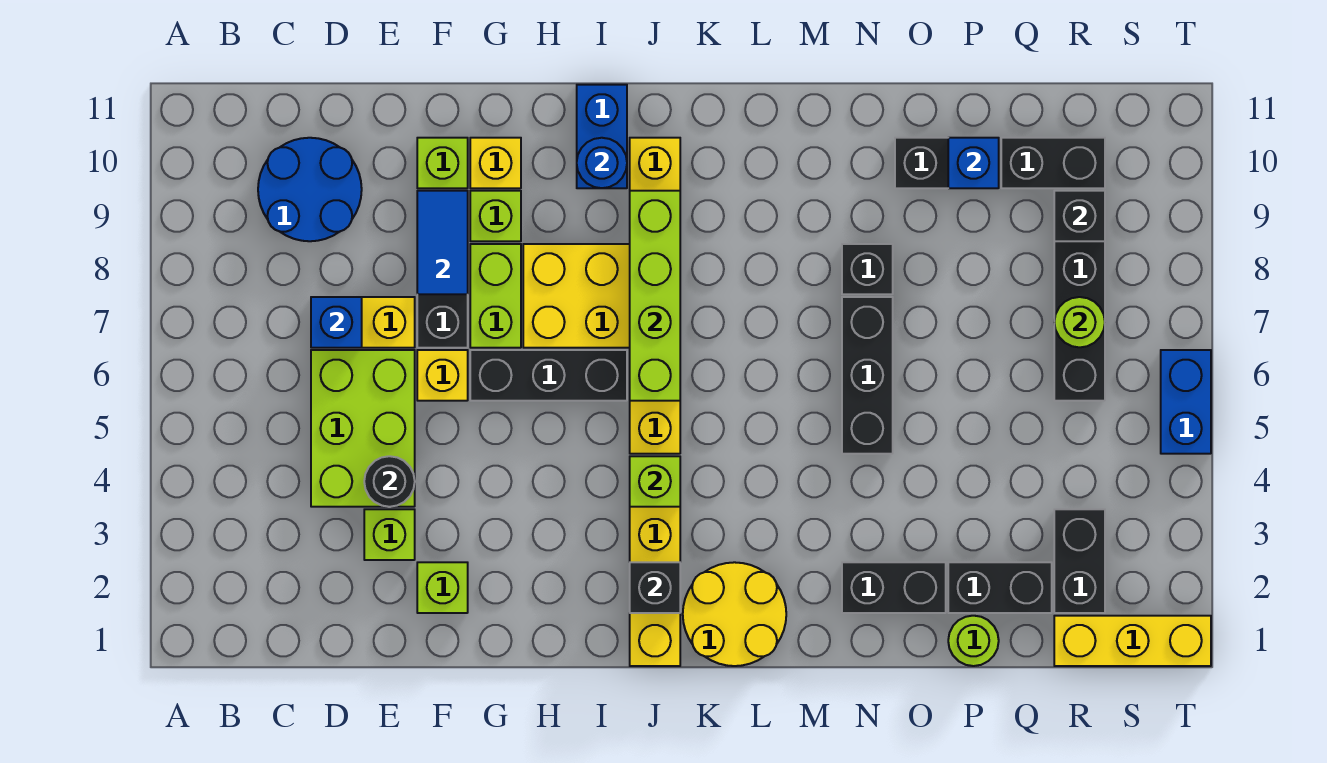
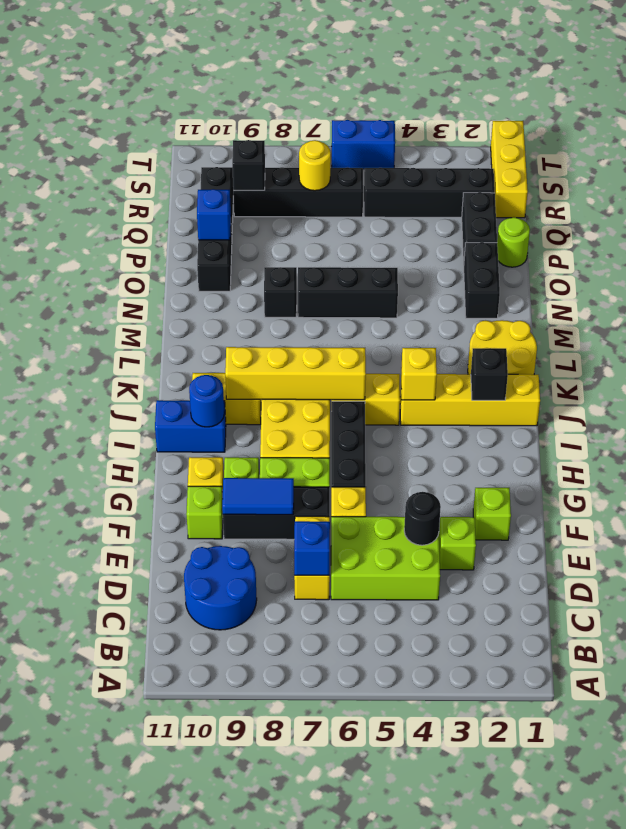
lime brick J4 level 2 -> yellow brick J4 level 2
lime brick J6:J9 level 2 -> yellow brick J6:J9 level 2
black brick R2:R3 level 1 -> black brick R2:R5 level 1
lime round brick R7 level 2 -> yellow round brick R7 level 2

